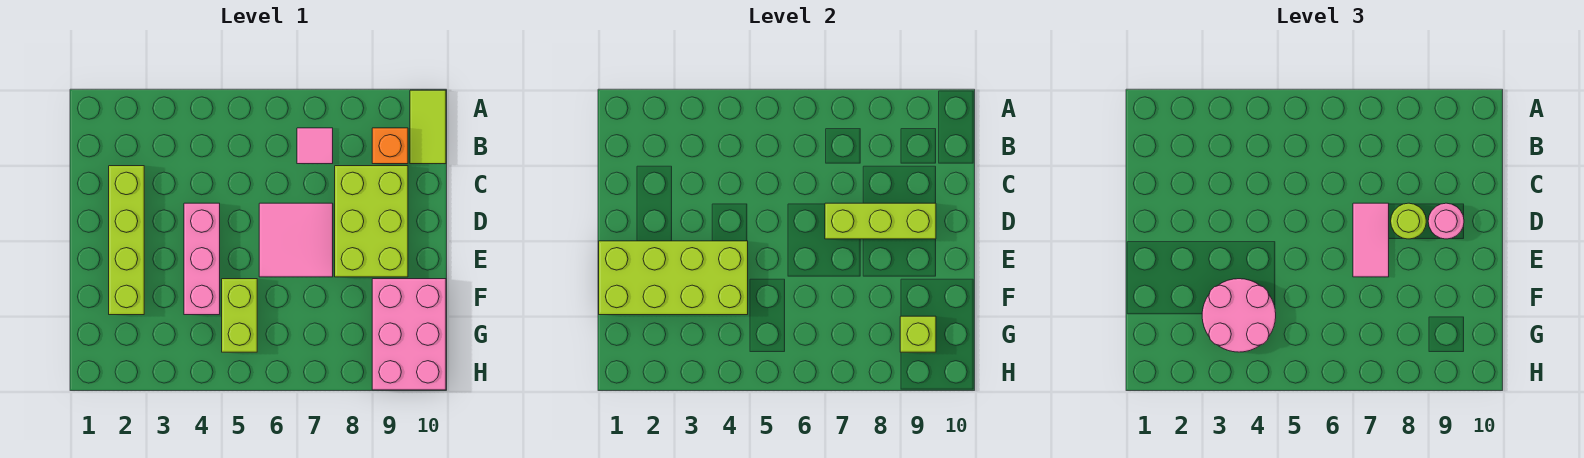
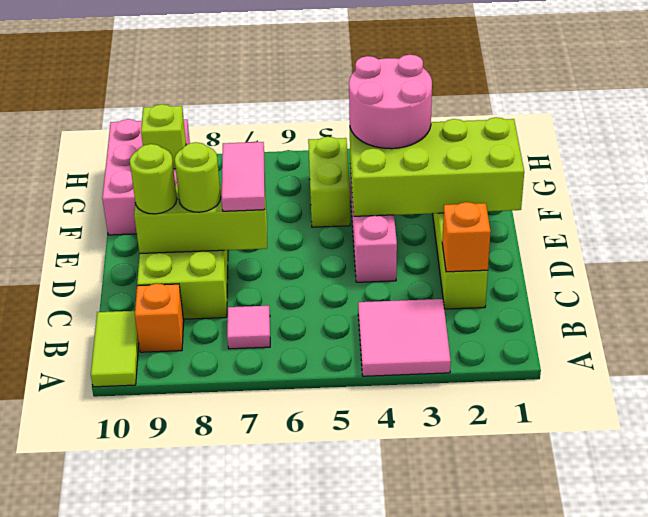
none -> orange brick C2 level 2
pink tile D6:E7 level 1 -> pink tile A3:B4 level 1
pink round brick D9 level 3 -> lime round brick D9 level 3

